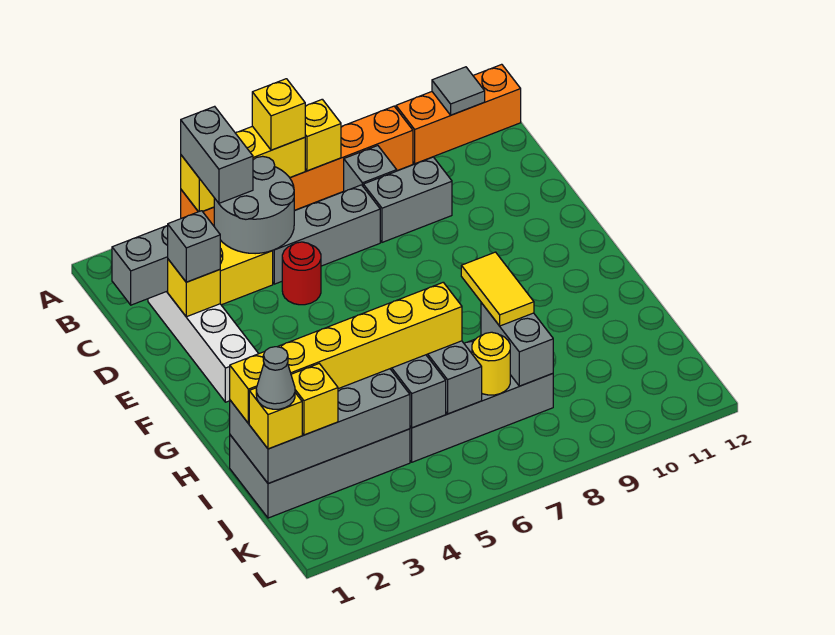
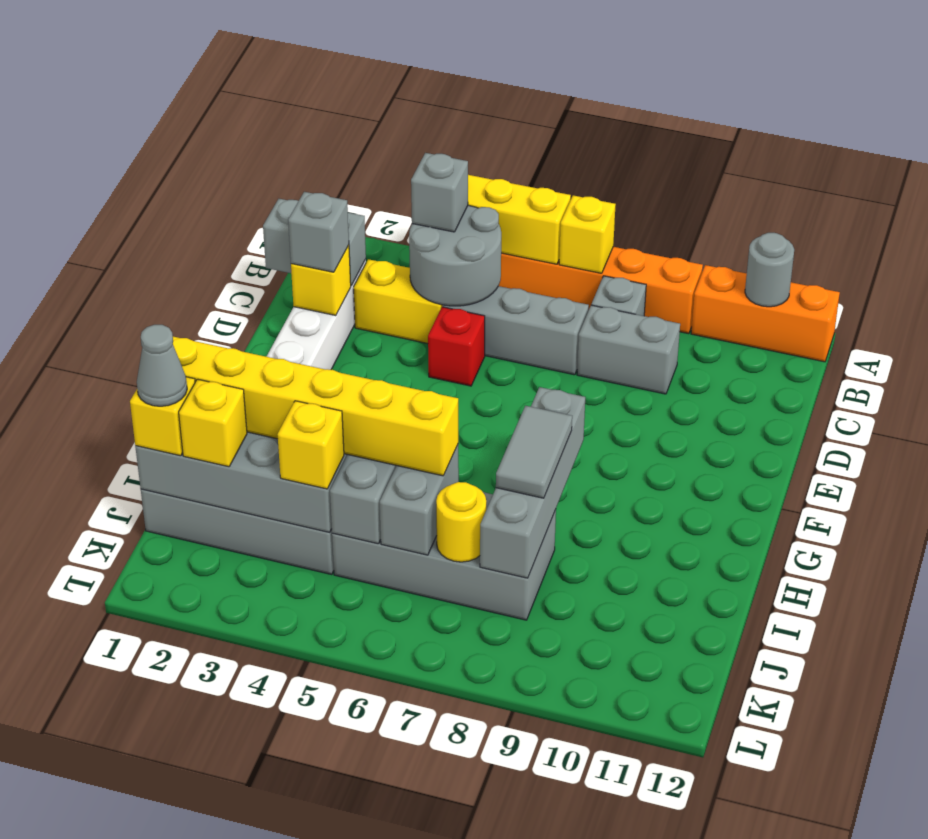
grey brick A4:B4 level 3 -> grey brick B4 level 3
yellow brick A6 level 3 -> yellow brick J4 level 3
grey tile A11 level 2 -> grey round brick A11 level 2
red round brick D5 level 1 -> red brick D5 level 1
yellow tile H8:I8 level 3 -> grey tile H8:I8 level 3
grey brick I8:J8 level 2 -> grey brick G8:J8 level 2

